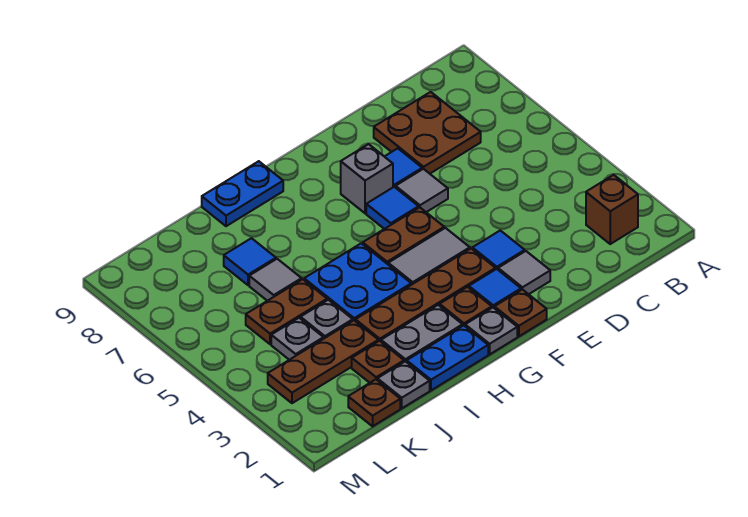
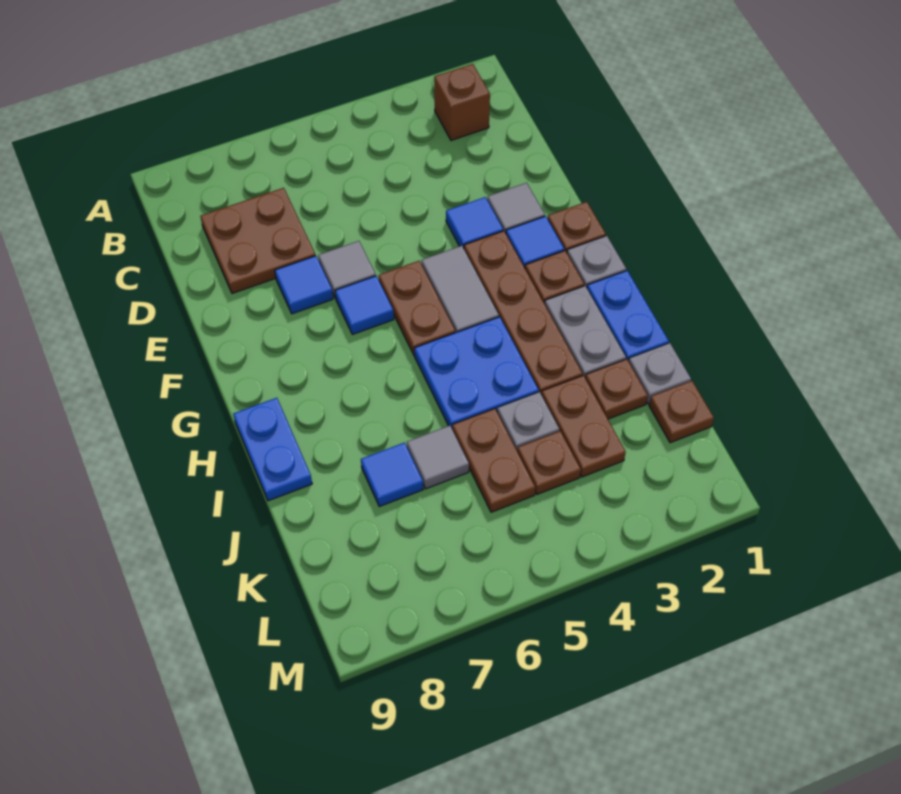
grey brick F7 level 1 -> none
brown plate J3:L3 level 1 -> brown plate J3:K3 level 1
grey plate K4 level 1 -> brown plate K4 level 1

